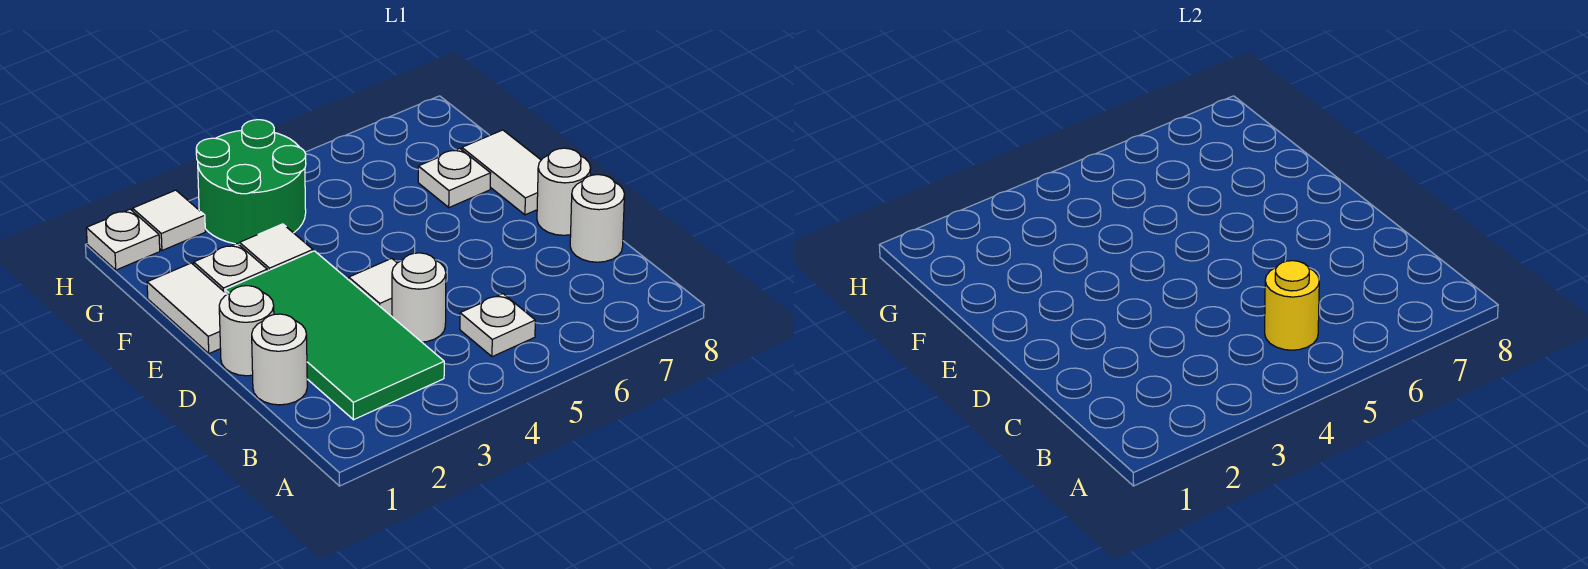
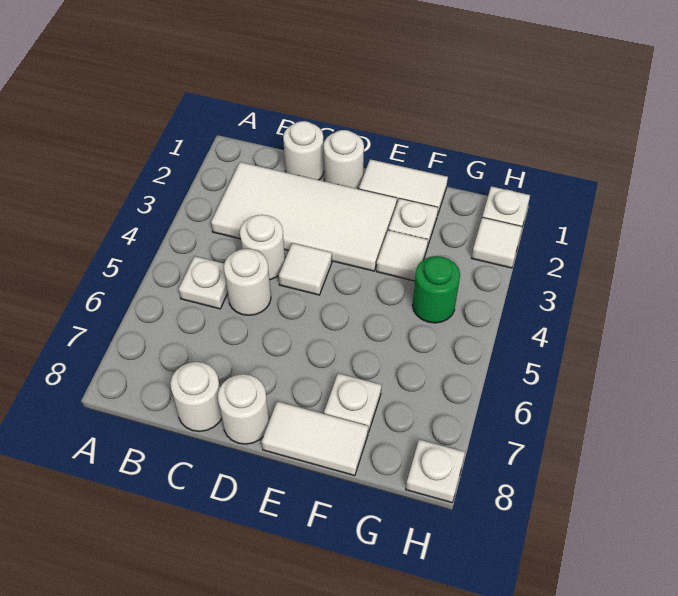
green tile B2:E3 level 1 -> white tile B2:E3 level 1
yellow round brick B5 level 2 -> none
none -> white round brick C5 level 1
green round brick G3:H4 level 1 -> green round brick G4 level 1
none -> white plate H8 level 1

